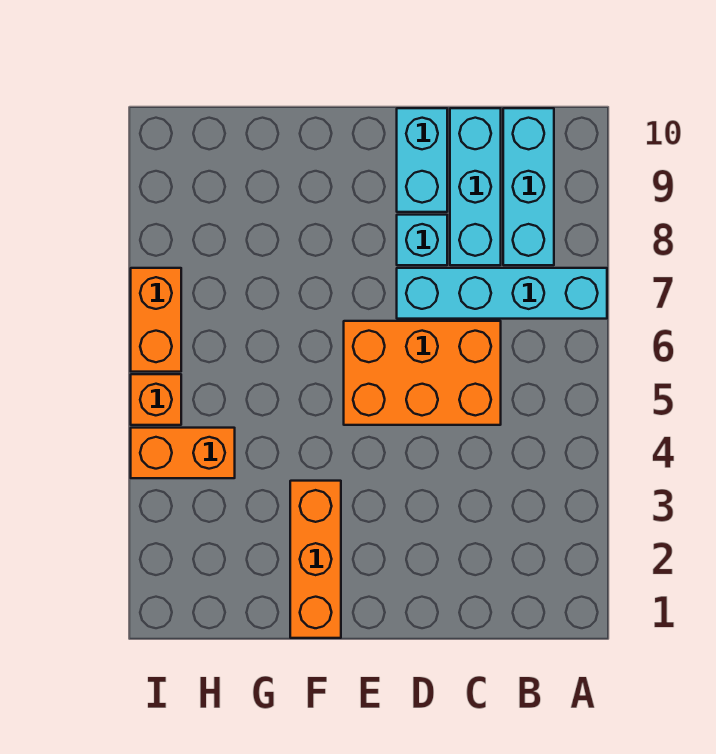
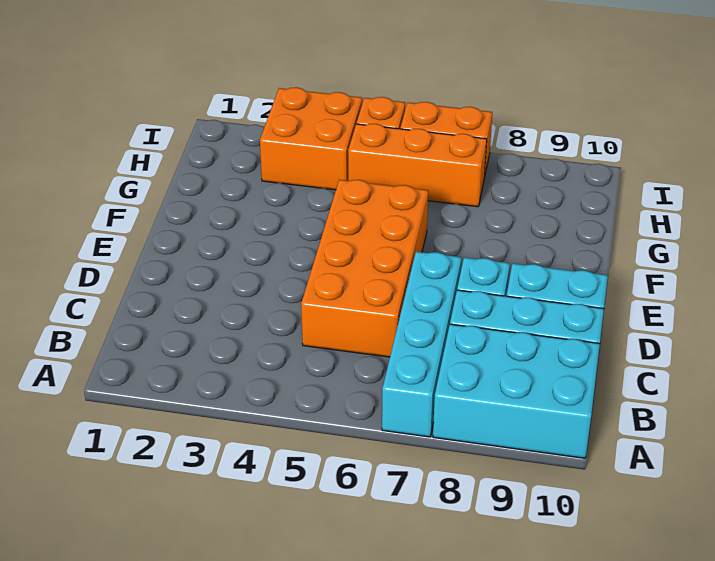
cyan brick B8:B10 level 1 -> cyan brick A8:B10 level 1
orange brick C5:E6 level 1 -> orange brick C5:F6 level 1
orange brick F1:F3 level 1 -> orange brick H5:H7 level 1
orange brick H4:I4 level 1 -> orange brick H3:I4 level 1

